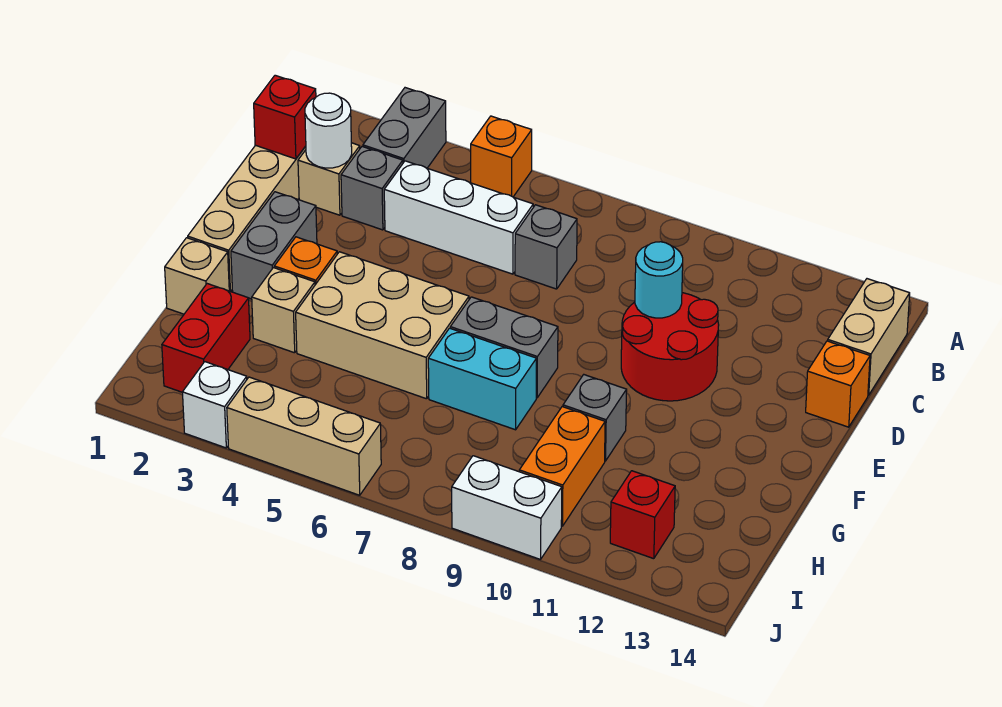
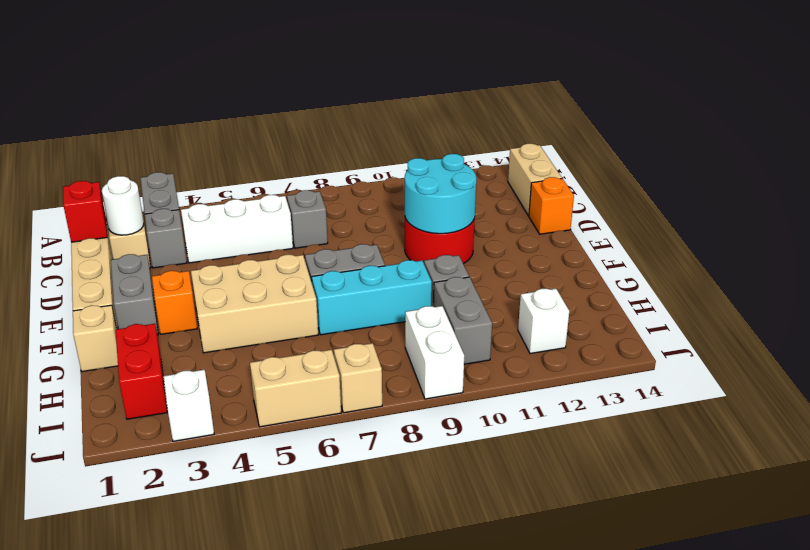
orange brick A5 level 1 -> none
cyan round brick D10 level 2 -> cyan round brick D10:E11 level 2
tan brick G3 level 1 -> tan brick J7 level 1
cyan brick G7:G8 level 1 -> cyan brick G7:G9 level 1
orange brick H10:I10 level 1 -> grey brick H10:I10 level 1
red brick I12 level 1 -> white brick I12 level 1
tan brick J4:J6 level 1 -> tan brick J5:J6 level 1
white brick J9:J10 level 1 -> white brick I9:J9 level 1

